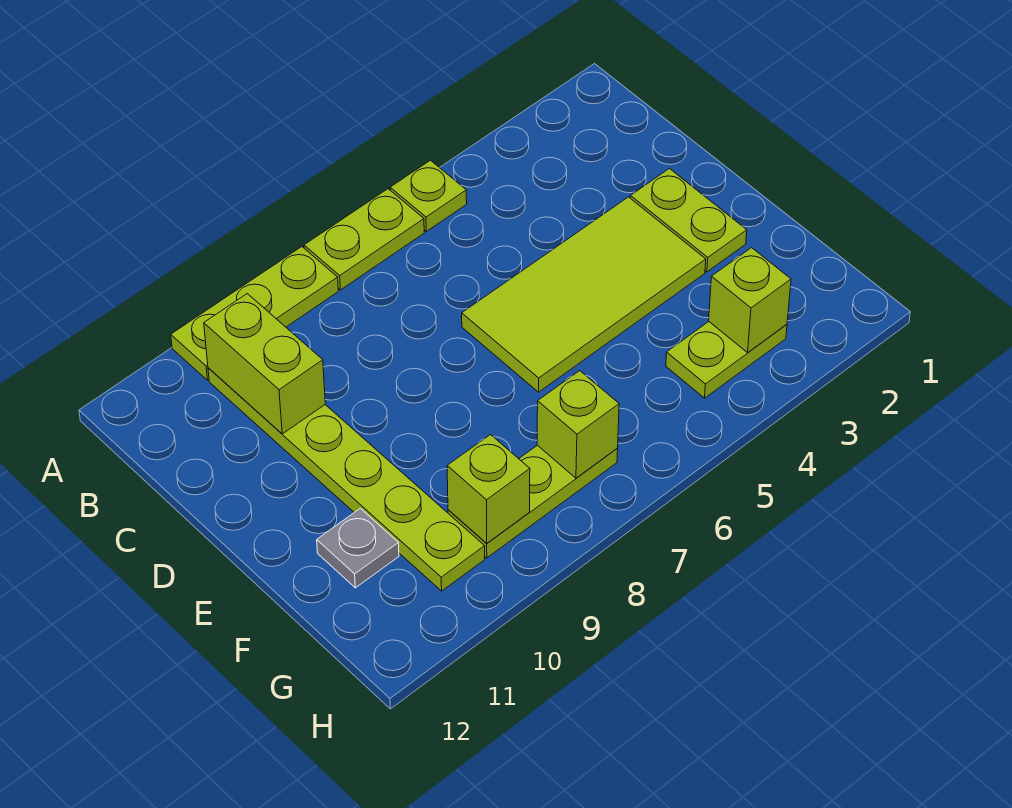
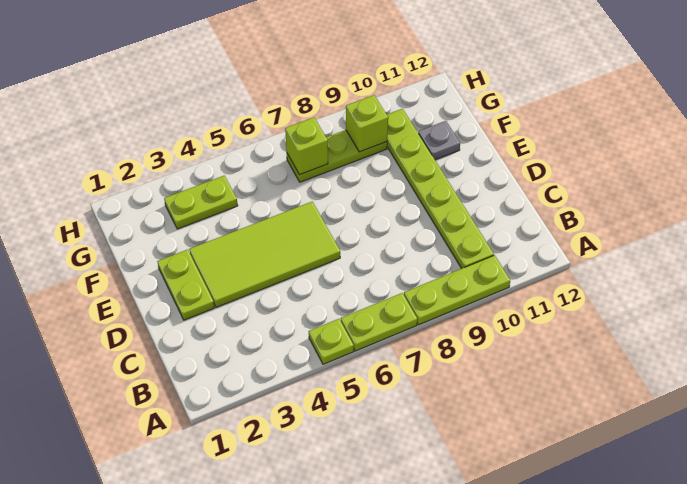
lime brick B10:C10 level 2 -> none
lime brick G3 level 2 -> none

